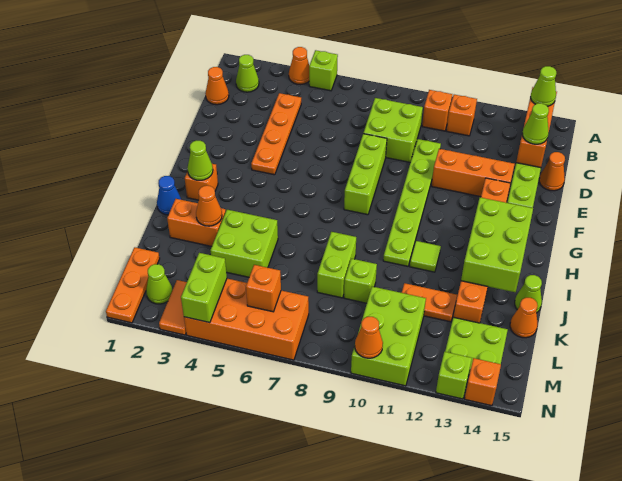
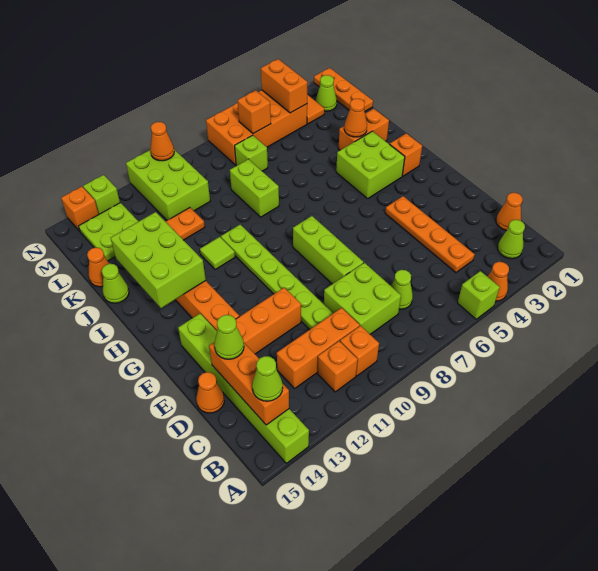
none -> orange brick C10:C12 level 1
lime cone H2 level 2 -> lime cone C7 level 1
blue cone I1 level 1 -> none
lime brick J4:K5 level 1 -> lime brick H3:I4 level 1
lime brick K9 level 1 -> lime brick L7 level 1
lime brick M4:N4 level 2 -> orange brick M4:N4 level 2

